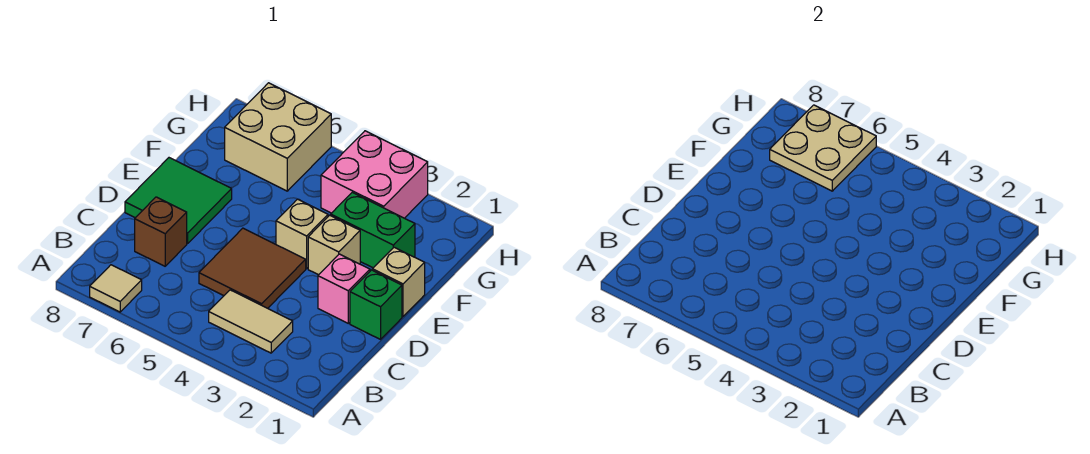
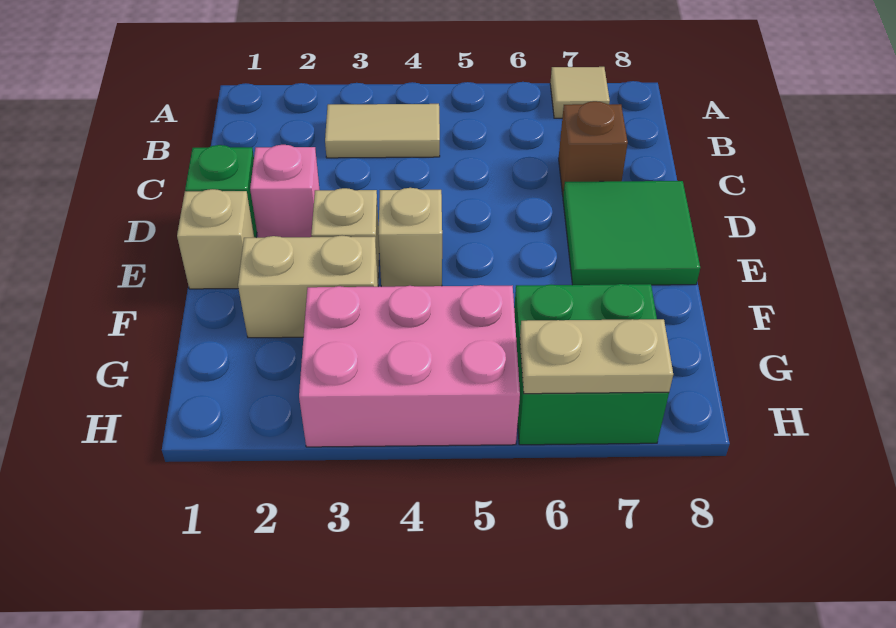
brown tile C4:D5 level 1 -> none
green brick F2:F3 level 1 -> tan brick F2:F3 level 1
pink brick G3:H4 level 1 -> pink brick G3:H5 level 1
tan brick G6:H7 level 1 -> green brick G6:H7 level 1
tan plate G6:H7 level 2 -> tan plate H6:H7 level 2

